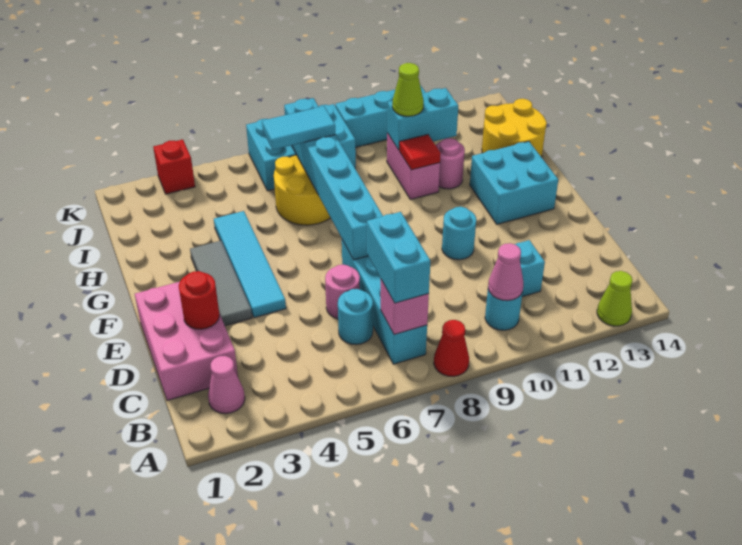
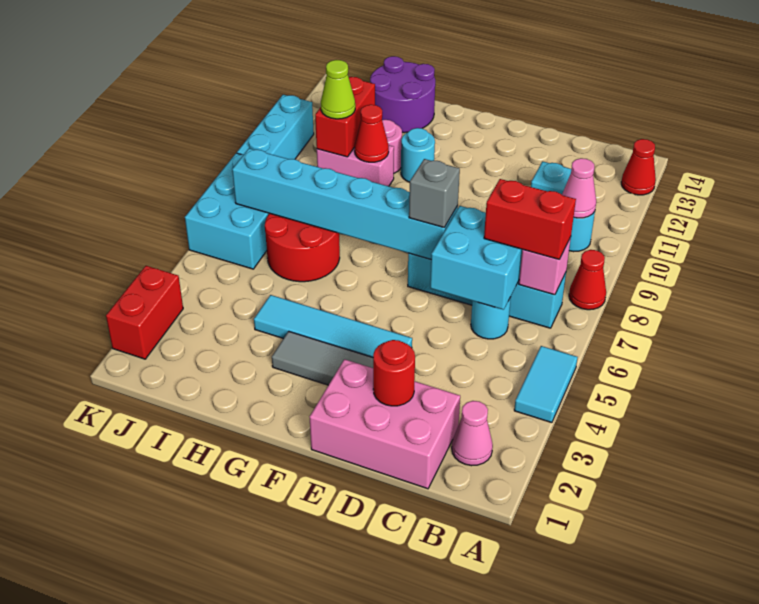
lime cone A13 level 1 -> red cone A13 level 1
cyan brick B7:C7 level 3 -> red brick B7:C7 level 3
pink round brick D6 level 1 -> none
none -> grey brick E7 level 3
cyan round brick E10 level 1 -> cyan round brick G11 level 1
cyan brick F12:G13 level 1 -> cyan brick C6:D7 level 2
yellow round brick H6:I7 level 1 -> red round brick H6:I7 level 1
red tile H10 level 2 -> red cone H10 level 2
yellow round brick H13:I14 level 1 -> purple round brick H13:I14 level 1
cyan tile I6:I7 level 3 -> cyan tile A4:A5 level 1
cyan brick I10:I11 level 2 -> red brick I10:I11 level 2
red brick K3 level 1 -> red brick K2:K3 level 1

